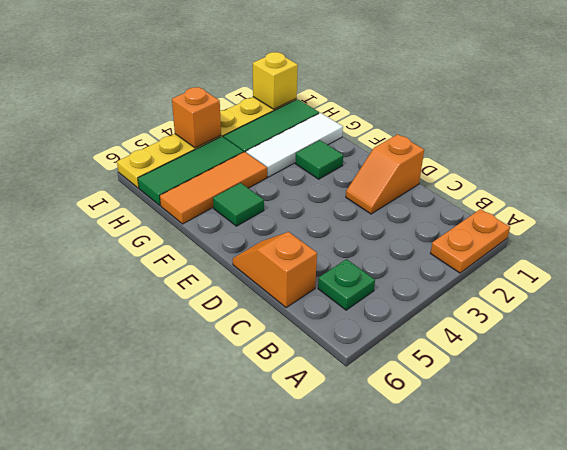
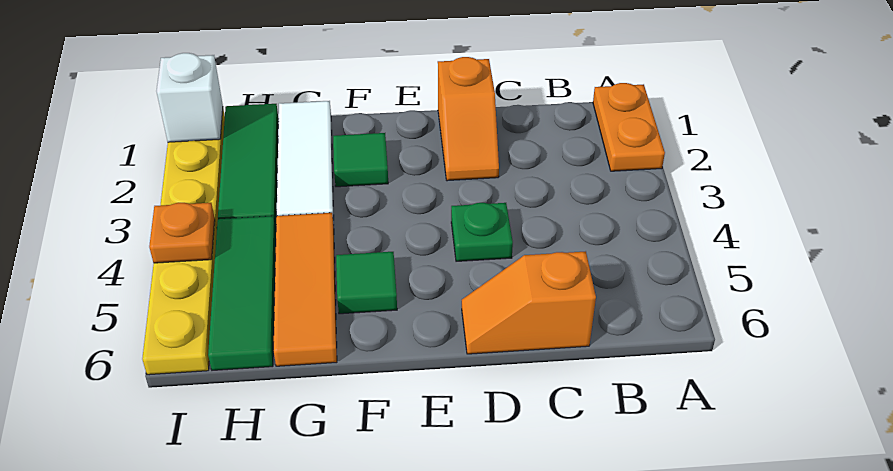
green plate B5 level 1 -> green plate D4 level 1
yellow brick I1 level 2 -> white brick I1 level 2
orange brick I4 level 2 -> orange plate I4 level 2

